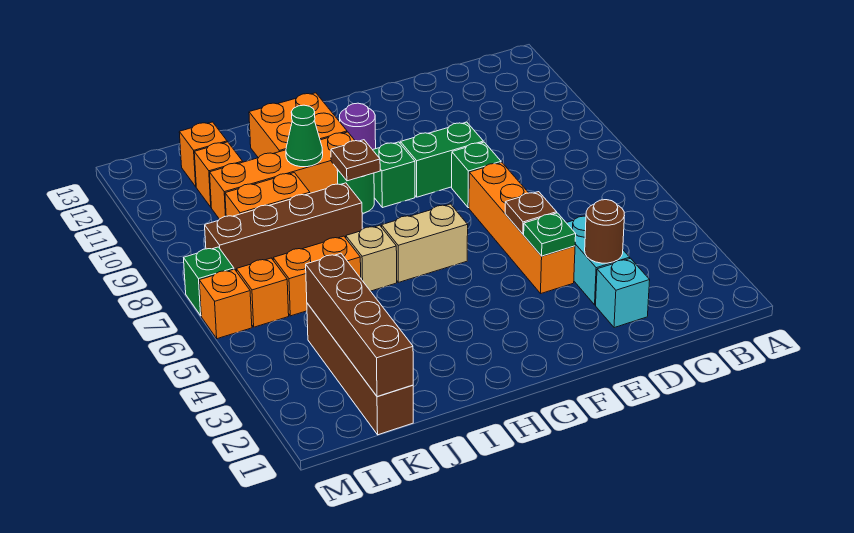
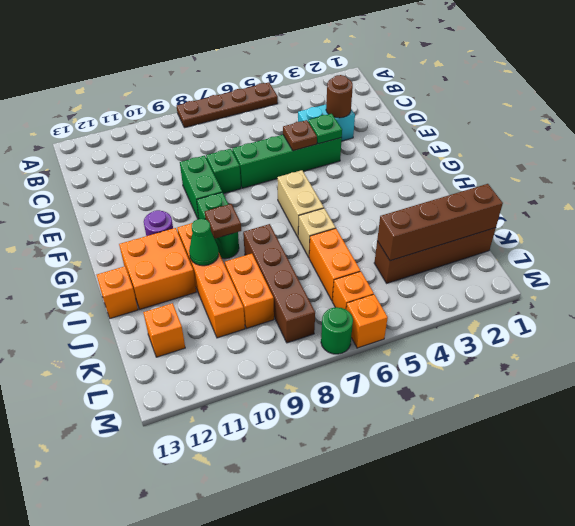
none -> brown plate A5:A8 level 1
cyan brick D2 level 1 -> none
orange brick E4:E7 level 1 -> green brick E4:E7 level 1
orange brick K11 level 1 -> orange brick I13 level 1
green brick M7 level 1 -> green round brick M7 level 1

